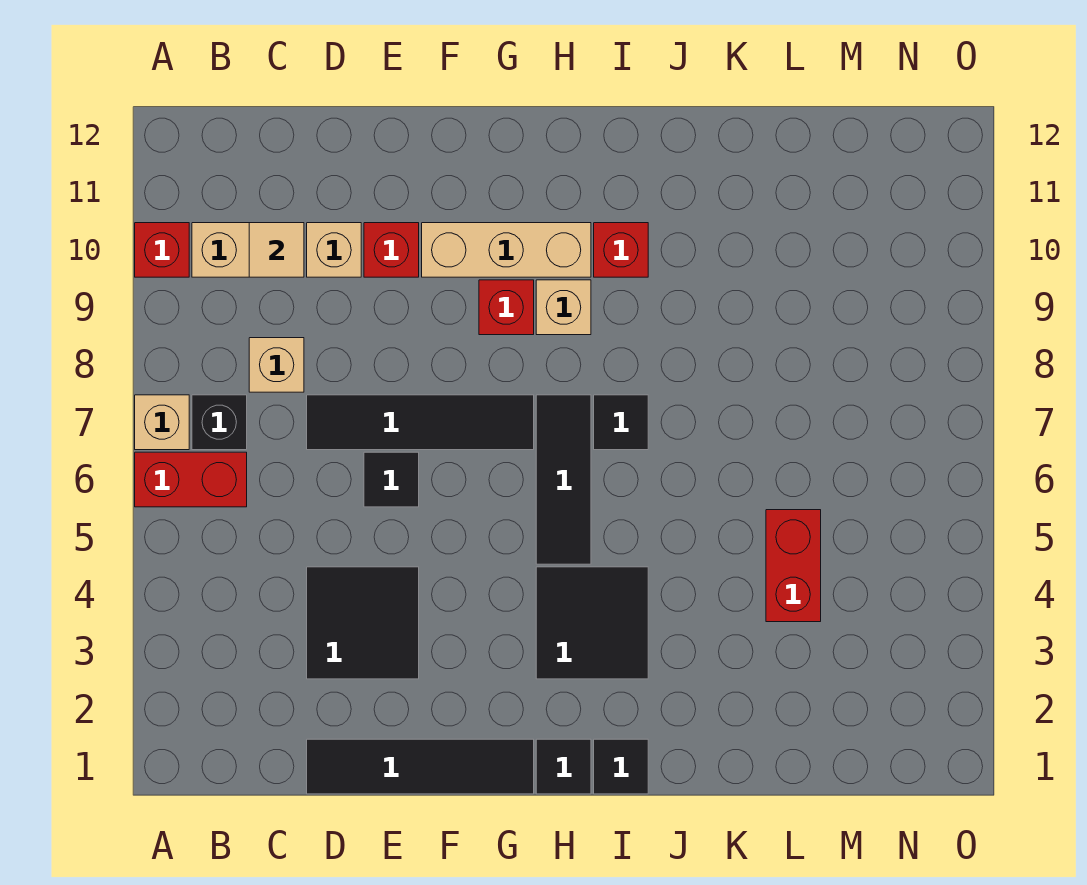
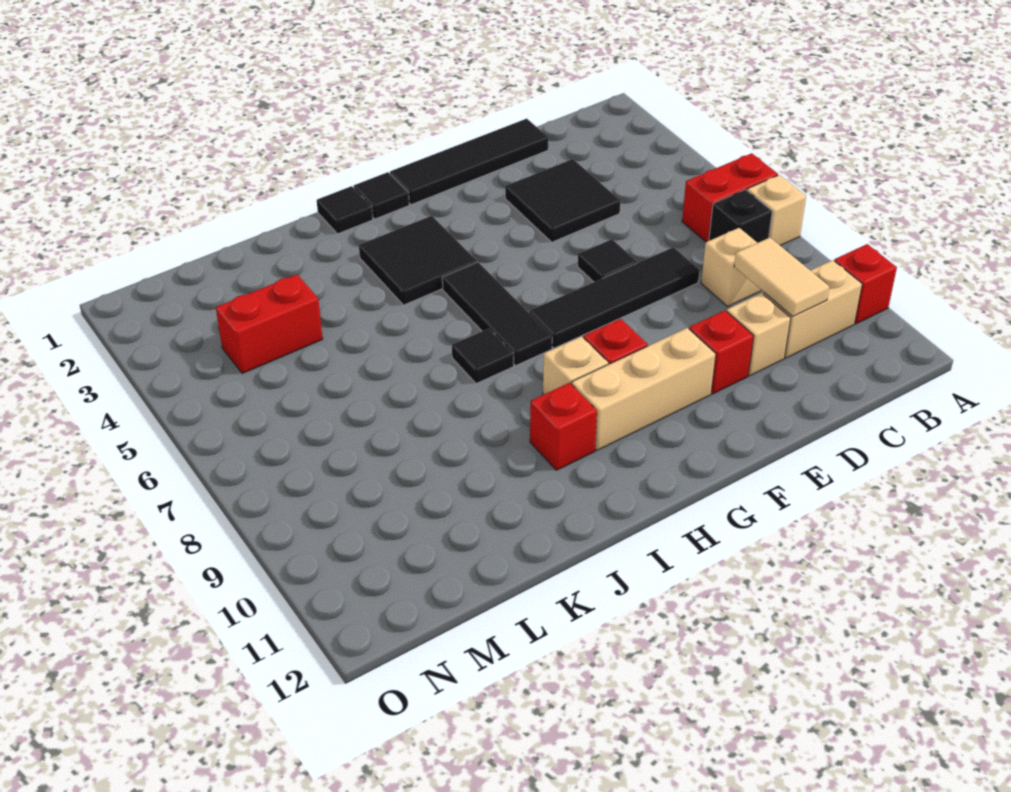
tan tile C10 level 2 -> tan tile C9:C10 level 2
red brick L4:L5 level 1 -> red brick L4:M4 level 1

